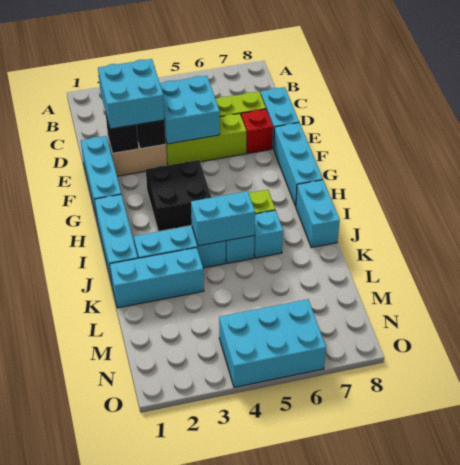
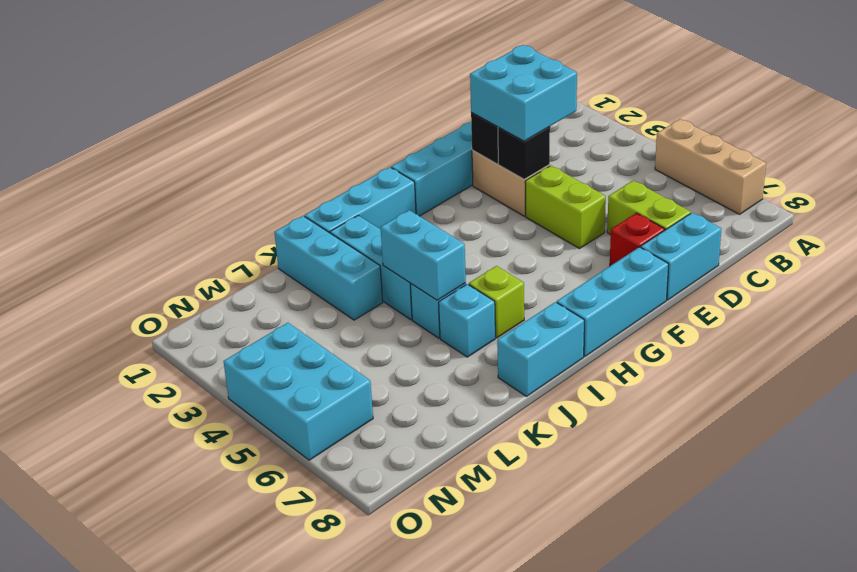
none -> tan brick A5:A7 level 1
cyan brick D4:E5 level 2 -> none
lime brick E4:E6 level 1 -> lime brick E4:E5 level 1
black brick G3:H4 level 1 -> none

